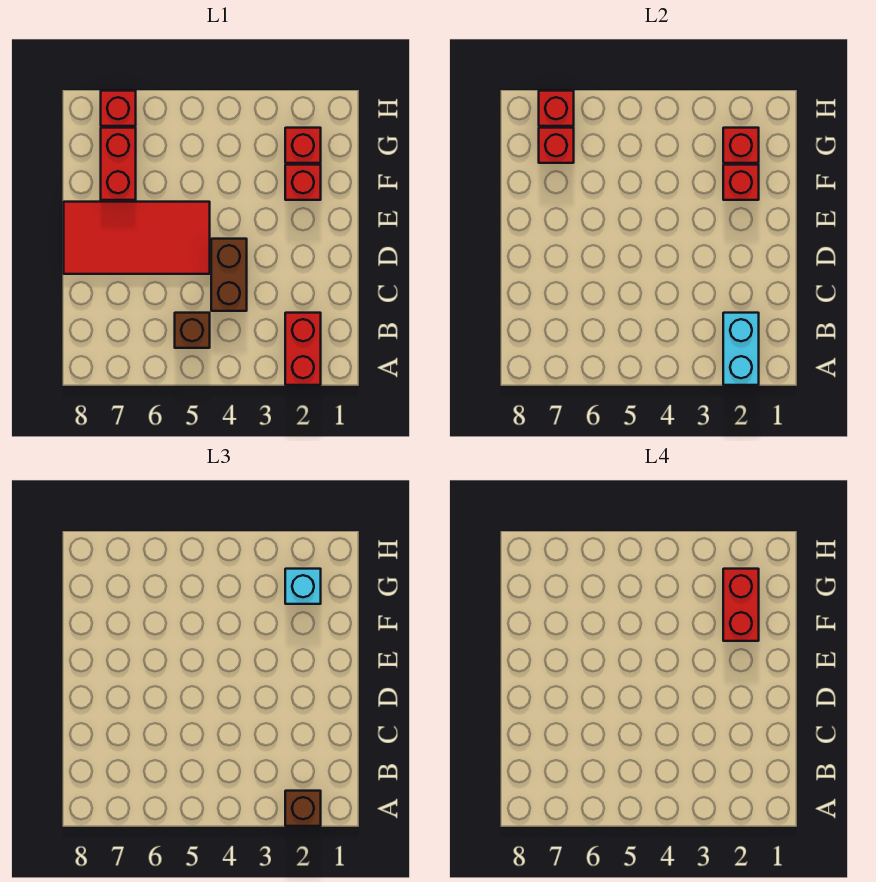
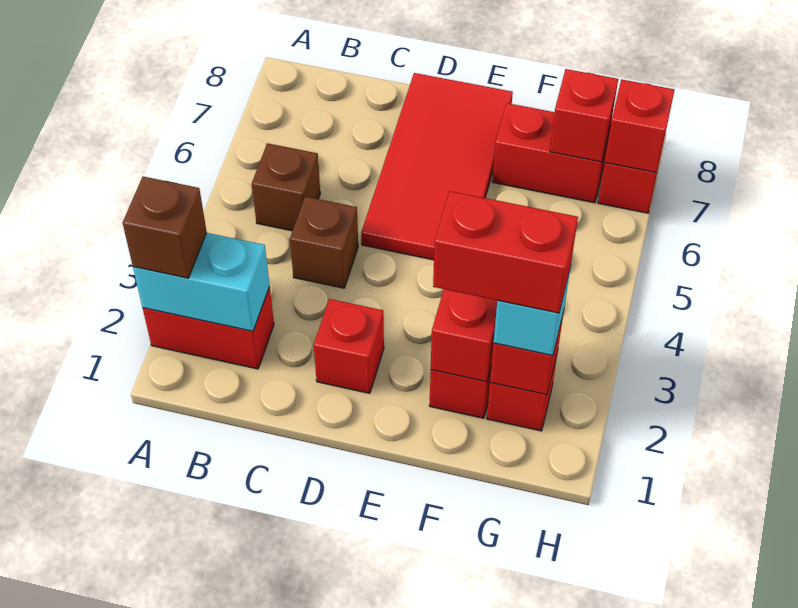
brown brick C4:D4 level 1 -> brown brick C4 level 1
none -> red brick D2 level 1

